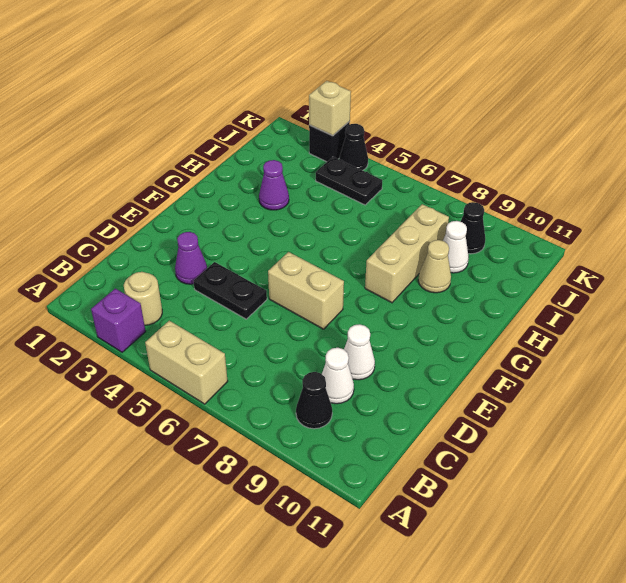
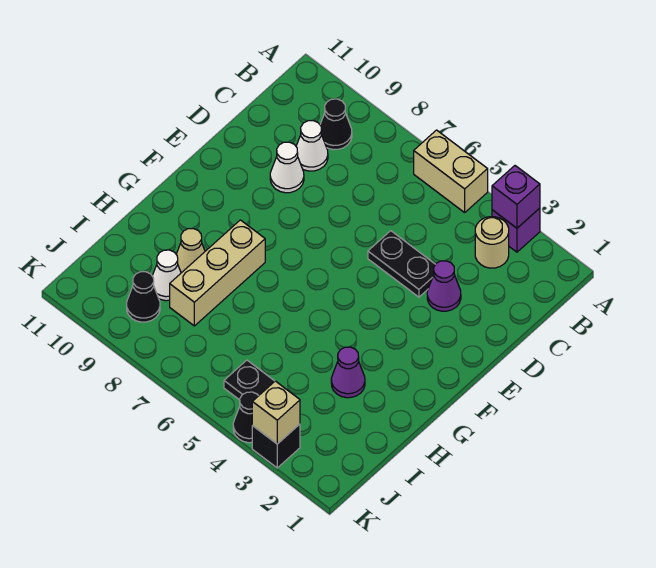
none -> purple brick A3 level 2
tan brick E6:E7 level 1 -> none

